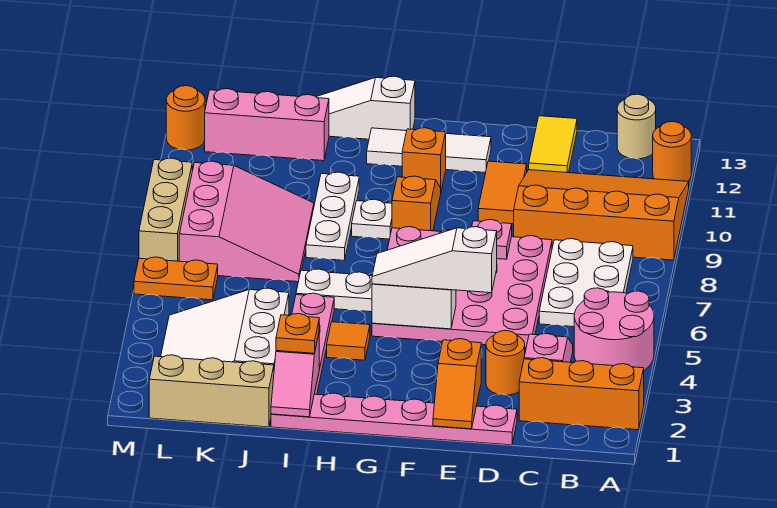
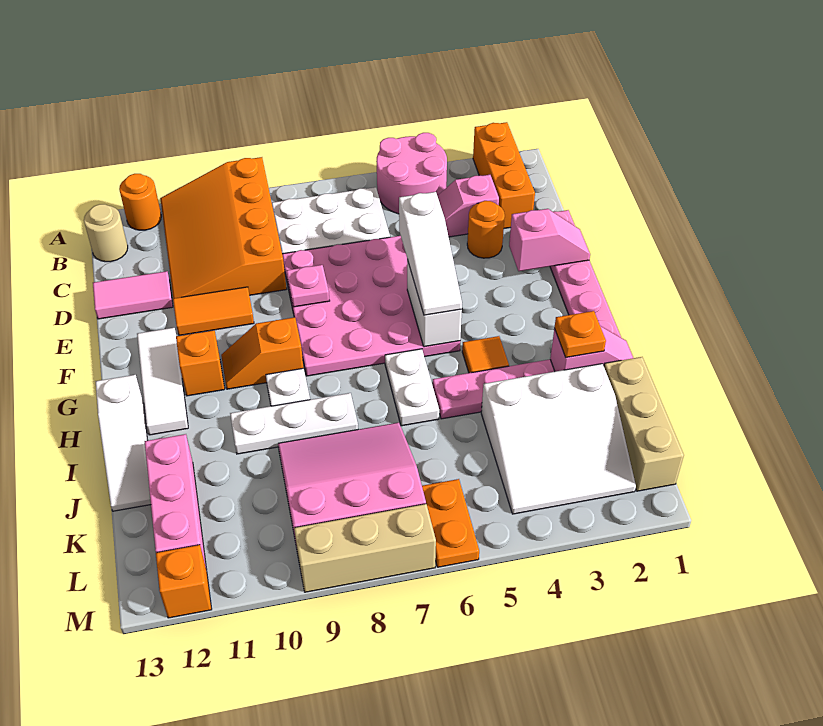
yellow tile D12:D13 level 1 -> pink tile D12:D13 level 1
orange slope E1:E2 level 2 top 2 -> pink slope E1:E2 level 2 top 2
orange round brick M12 level 1 -> orange brick M12 level 1

